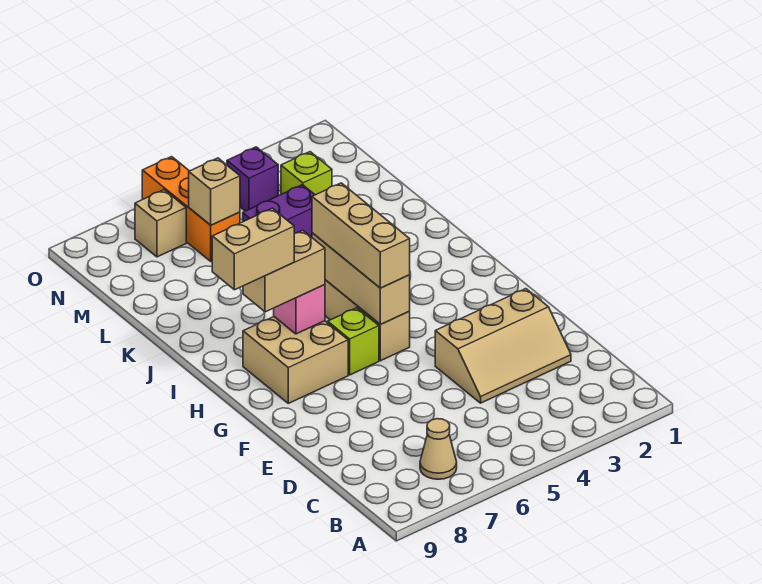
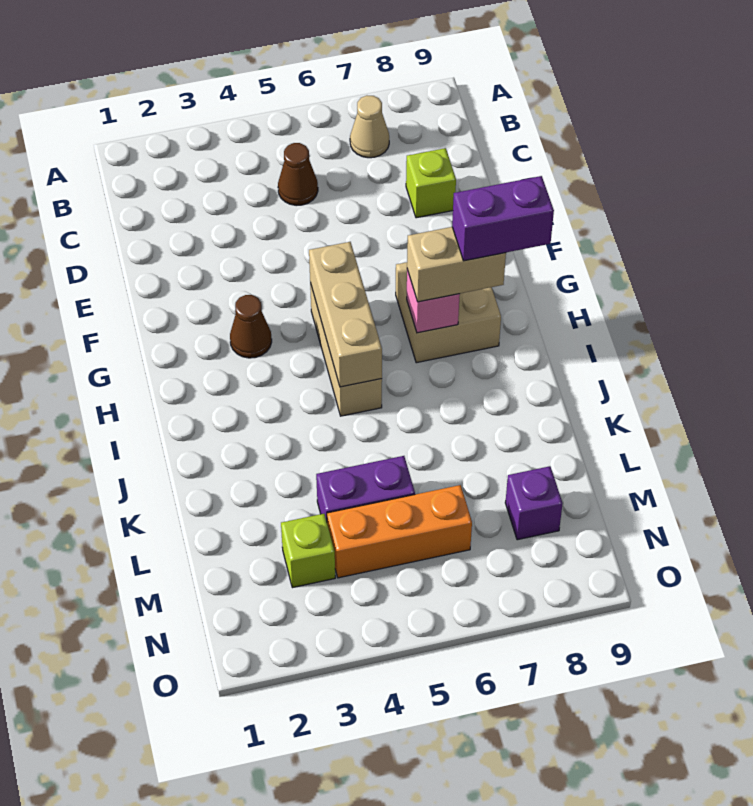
none -> brown cone C5 level 1
tan slope D2:E4 level 1 top E -> none
none -> brown cone G3 level 1
tan brick G5:I5 level 3 -> none
lime brick G6 level 1 -> lime brick D8 level 1
tan brick H8:H9 level 4 -> purple brick H8:H9 level 4
orange brick M6:O6 level 1 -> orange brick M4:M6 level 1
tan brick M6 level 2 -> none
purple brick N4 level 1 -> purple brick M8 level 1
tan brick N7 level 1 -> none

